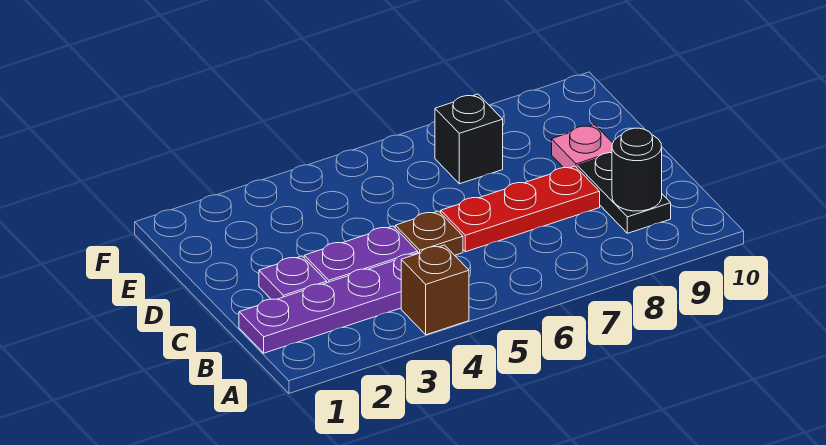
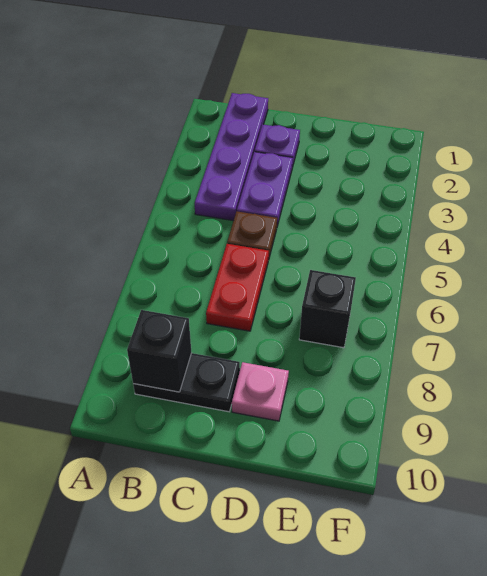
brown brick A4 level 1 -> none
black round brick B9 level 2 -> black brick B9 level 2
red plate C6:C8 level 1 -> red plate C6:C7 level 1

